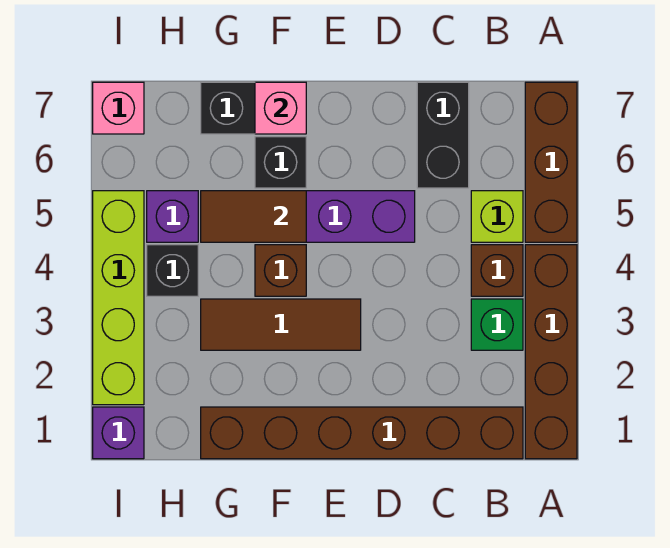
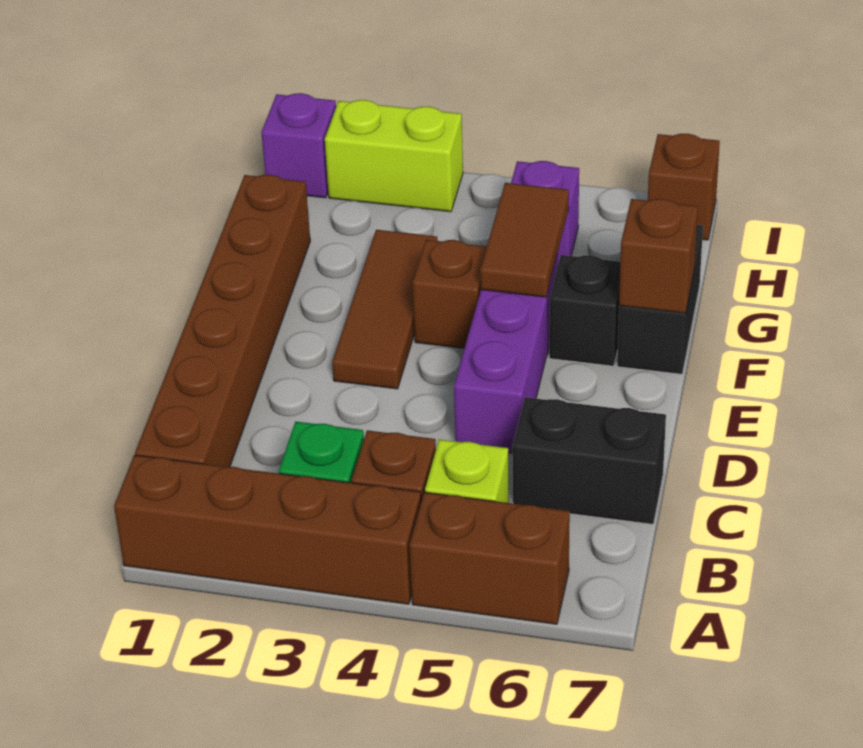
brown brick A5:A7 level 1 -> brown brick A5:A6 level 1
pink brick F7 level 2 -> brown brick F7 level 2
black brick H4 level 1 -> none
lime brick I2:I5 level 1 -> lime brick I2:I3 level 1
pink brick I7 level 1 -> brown brick I7 level 1

